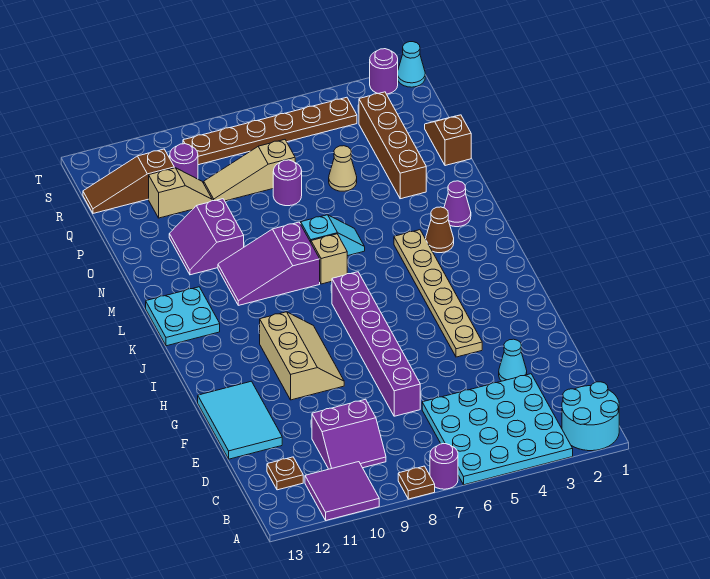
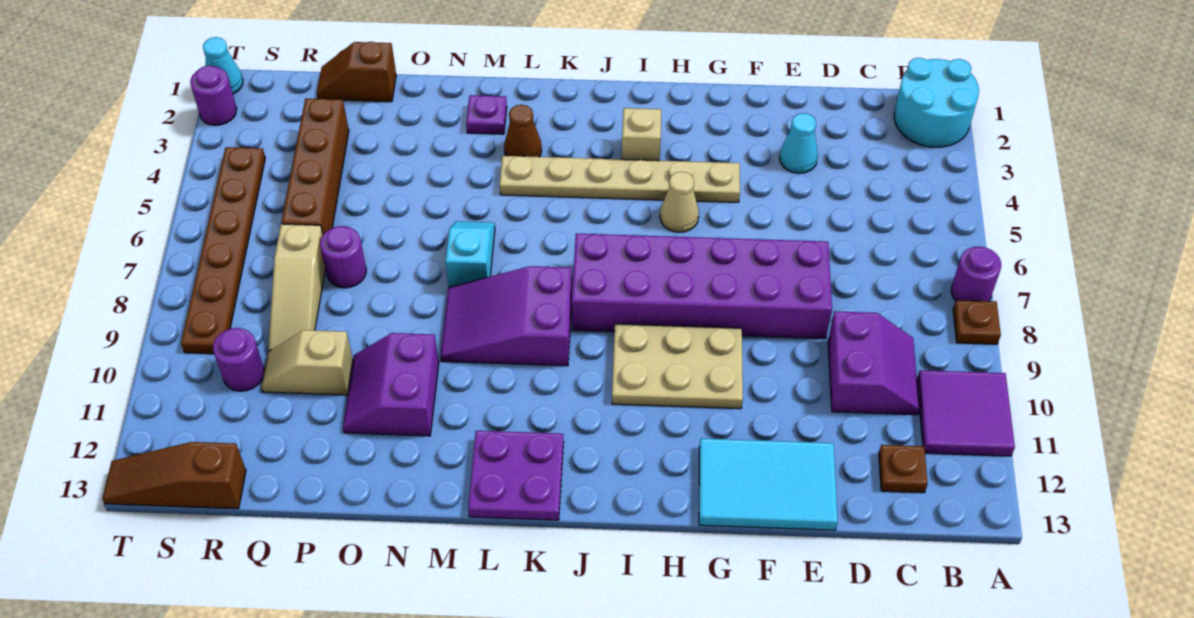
cyan plate A3:D6 level 1 -> none
purple brick E7:J7 level 1 -> purple brick E7:J8 level 1
tan slope G9:I10 level 1 top 10 -> tan plate G9:I10 level 1
cyan plate K12:L13 level 1 -> purple plate K12:L13 level 1
tan brick L7 level 1 -> tan brick I3 level 1
purple slope L8:M10 level 1 top 8 -> purple slope K8:M9 level 1 top K
purple cone M2 level 1 -> purple plate M2 level 1
purple slope N10:O11 level 1 top 10 -> purple slope N10:O11 level 1 top N
brown brick O3:R3 level 1 -> brown brick Q3:Q6 level 1
tan cone P5 level 1 -> tan cone H5 level 1
tan slope Q10:Q11 level 1 top 11 -> tan slope P10:Q10 level 1 top P
brown slope R11:R13 level 1 top 11 -> brown slope R13:T13 level 1 top R

